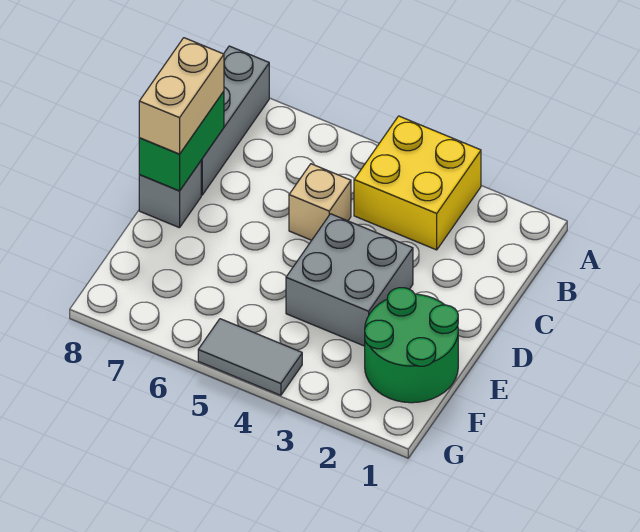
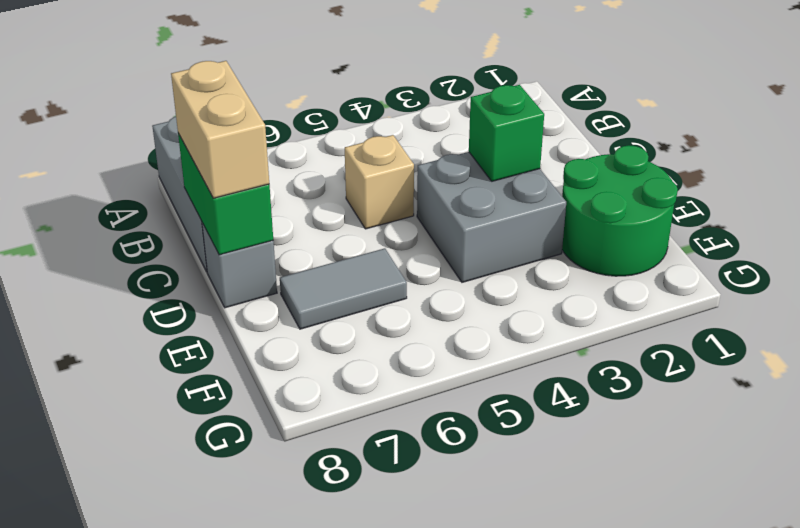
yellow brick A3:B4 level 1 -> none
none -> green brick D3 level 2
grey tile G4:G5 level 1 -> grey tile E6:E7 level 1

